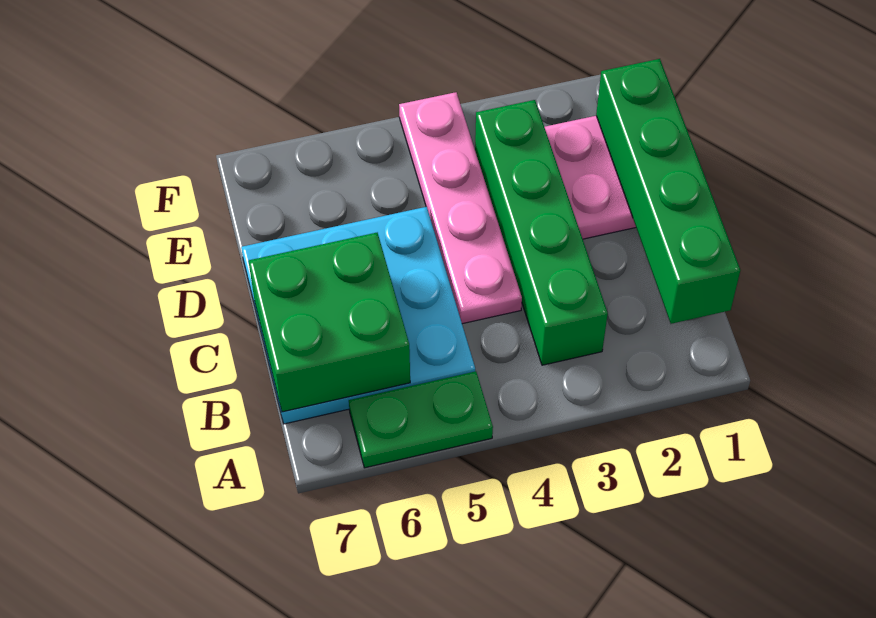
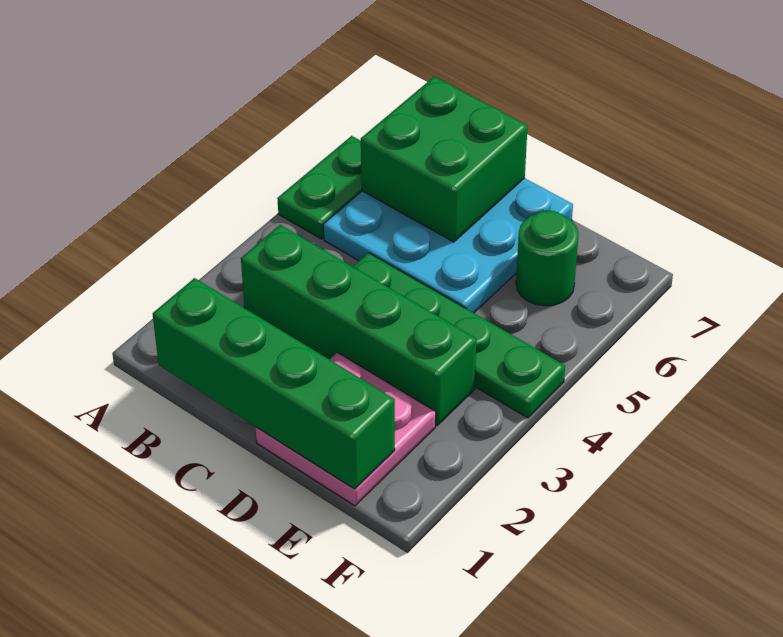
pink plate C4:F4 level 1 -> green plate C4:F4 level 1
none -> green round brick E6 level 1

